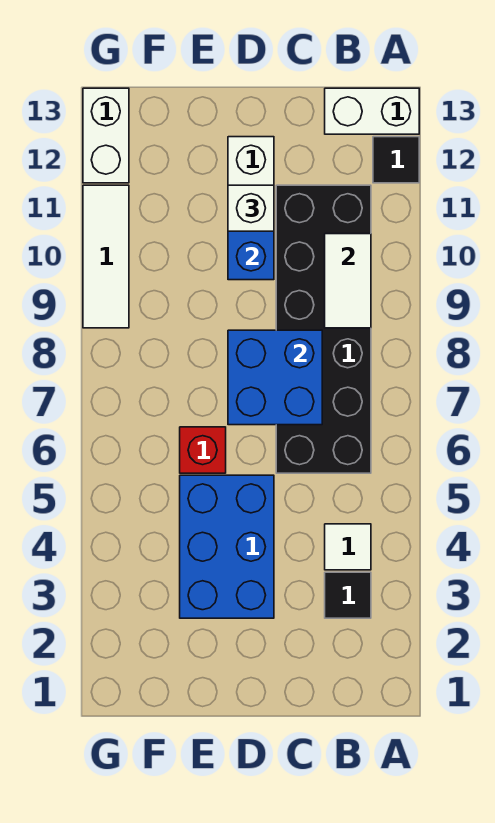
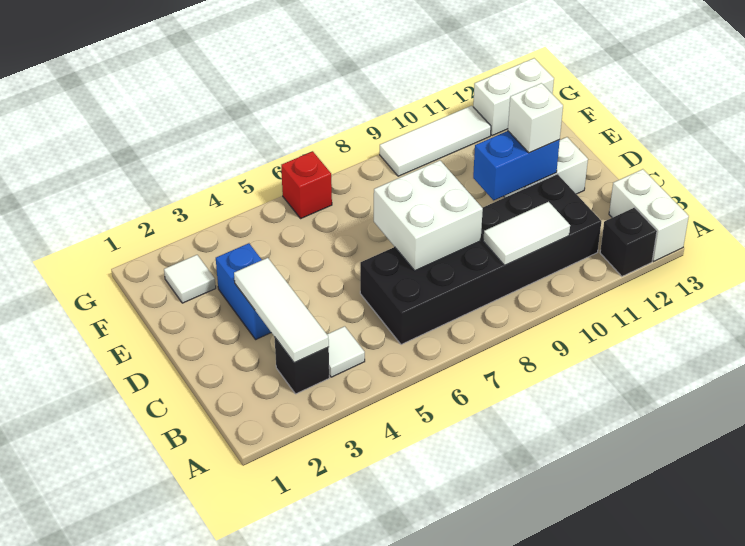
black tile A12 level 1 -> black brick A12 level 1
black tile B3 level 1 -> black brick B3 level 1
none -> white tile B3:D3 level 2
blue brick C7:D8 level 2 -> white brick C7:D8 level 2
blue brick D3:E5 level 1 -> blue brick D3:E3 level 1
red brick E6 level 1 -> red brick G6 level 1
none -> white tile F2 level 1

